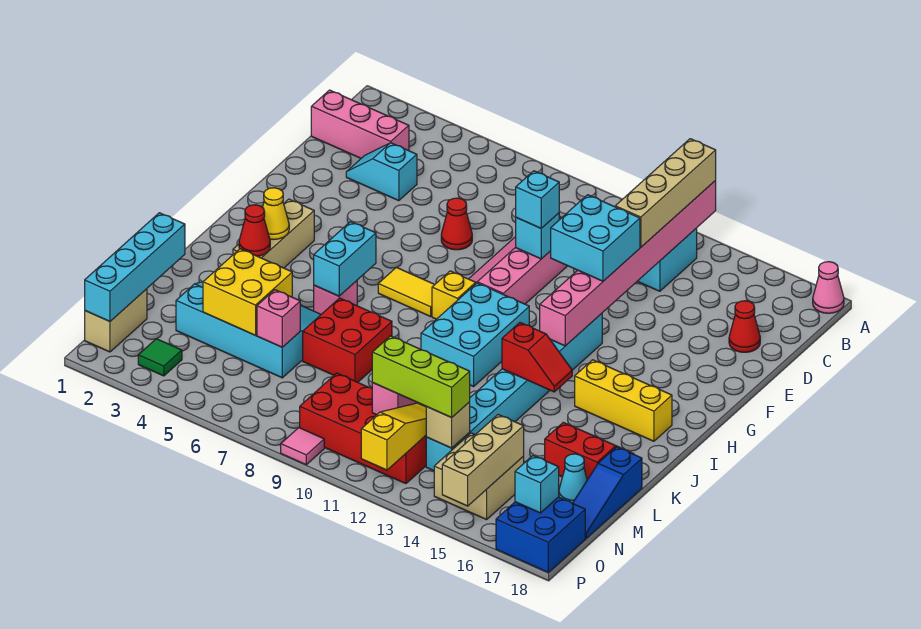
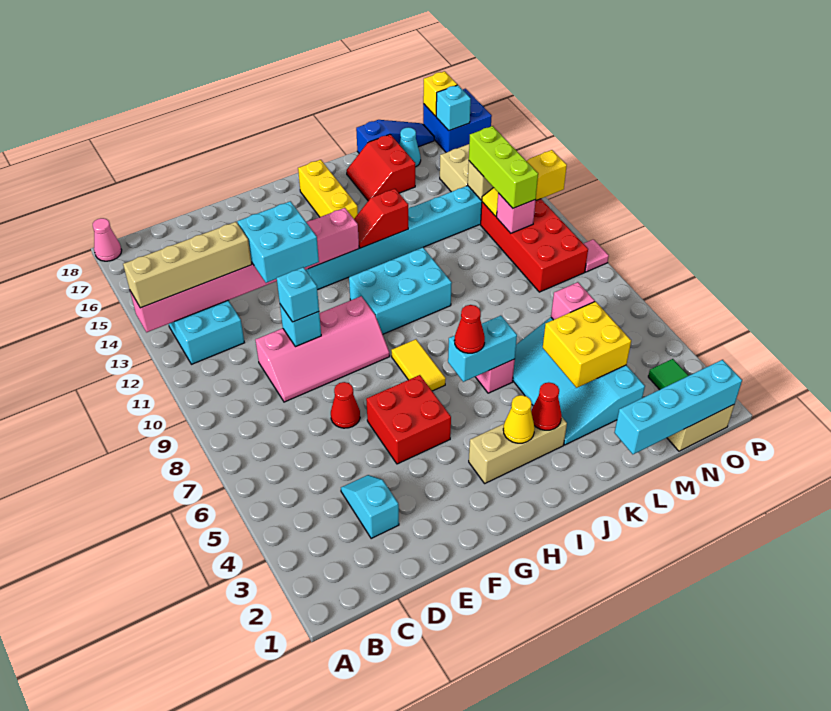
pink brick C1:C3 level 1 -> none
cyan slope D3:D4 level 1 top 4 -> cyan slope D3:D4 level 1 top 3
red cone D17 level 1 -> red cone I6 level 3
yellow brick H9 level 1 -> yellow brick O18 level 2
red slope J13:J14 level 2 top 13 -> red slope I13:J13 level 2 top J
red brick K7:L8 level 1 -> red brick F5:G6 level 1
tan brick N15:P15 level 2 -> none

